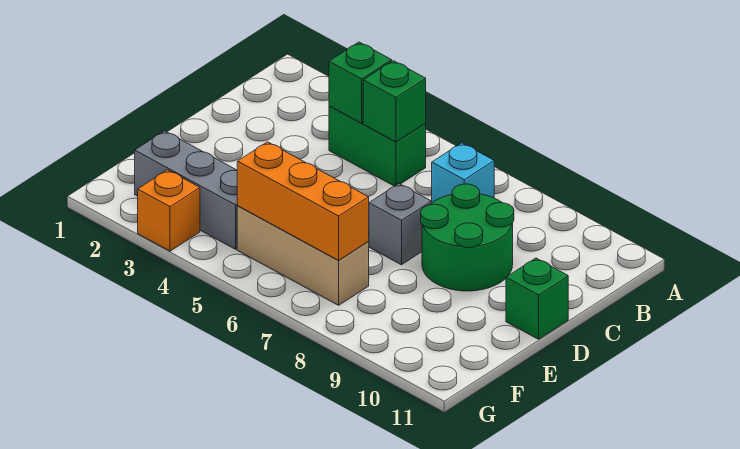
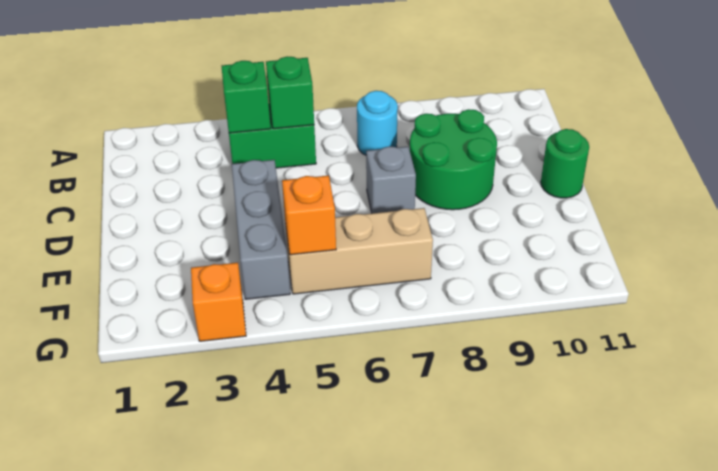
cyan brick B7 level 1 -> cyan round brick B7 level 1
green brick D11 level 1 -> green round brick D11 level 1
grey brick F2:F4 level 1 -> grey brick D4:F4 level 1
orange brick F5:F7 level 2 -> orange brick F5 level 2

